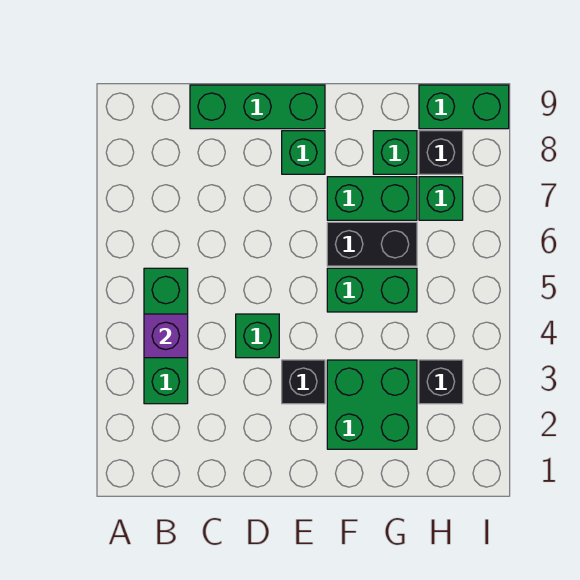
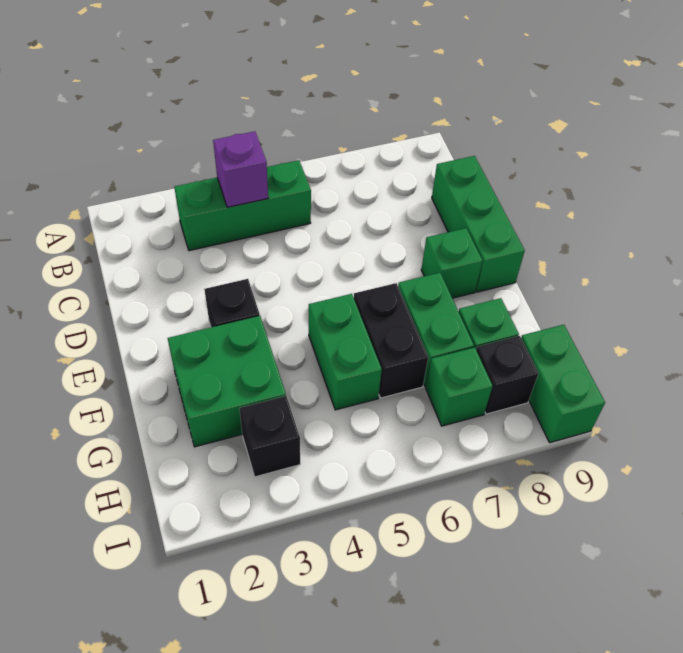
green brick D4 level 1 -> none

